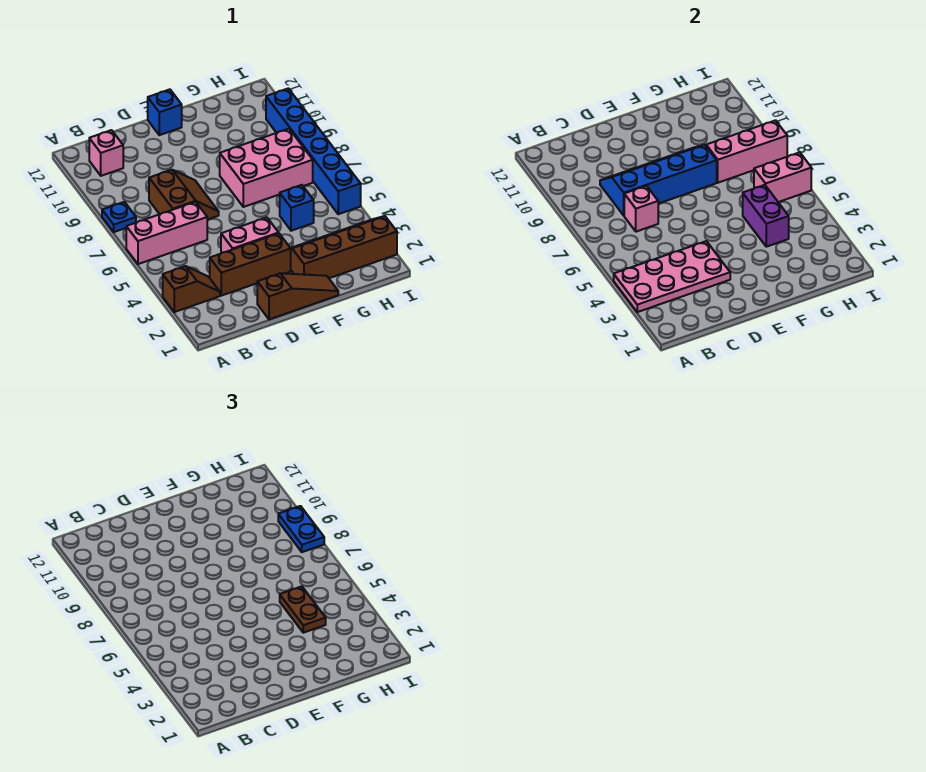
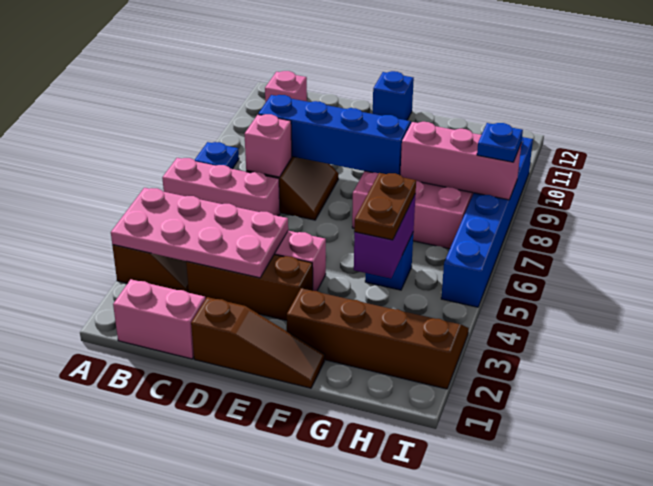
pink brick H6:I6 level 2 -> pink brick B1:C1 level 1
blue plate I8:I9 level 3 -> blue plate I8 level 3

